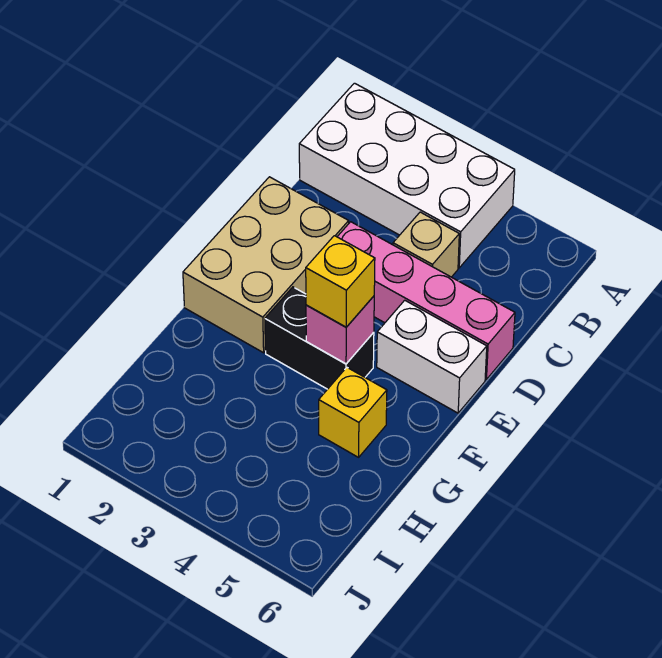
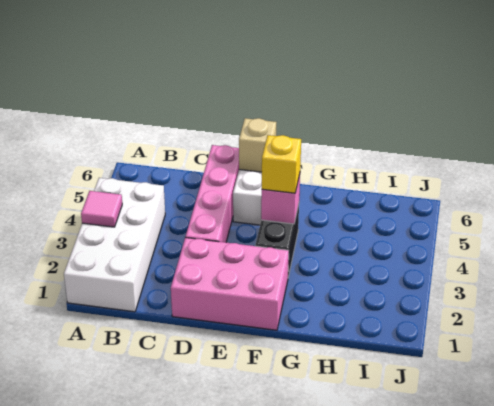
none -> pink tile A3 level 2
tan brick C4 level 1 -> tan brick E6 level 2
tan brick D1:F2 level 1 -> pink brick D1:F2 level 1
yellow brick G5 level 1 -> none

